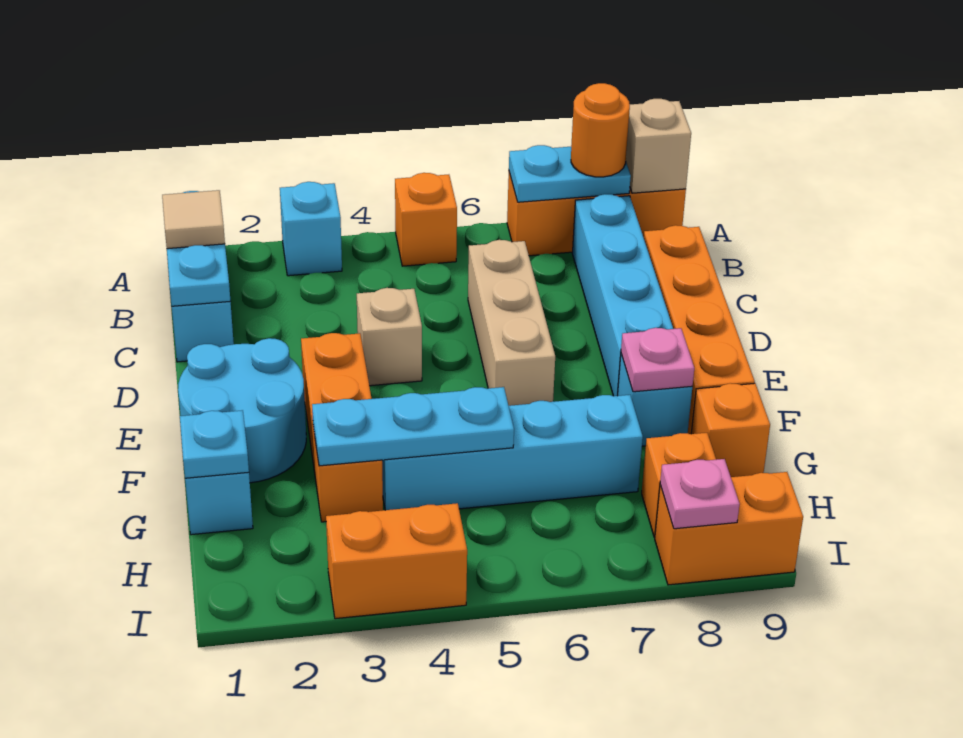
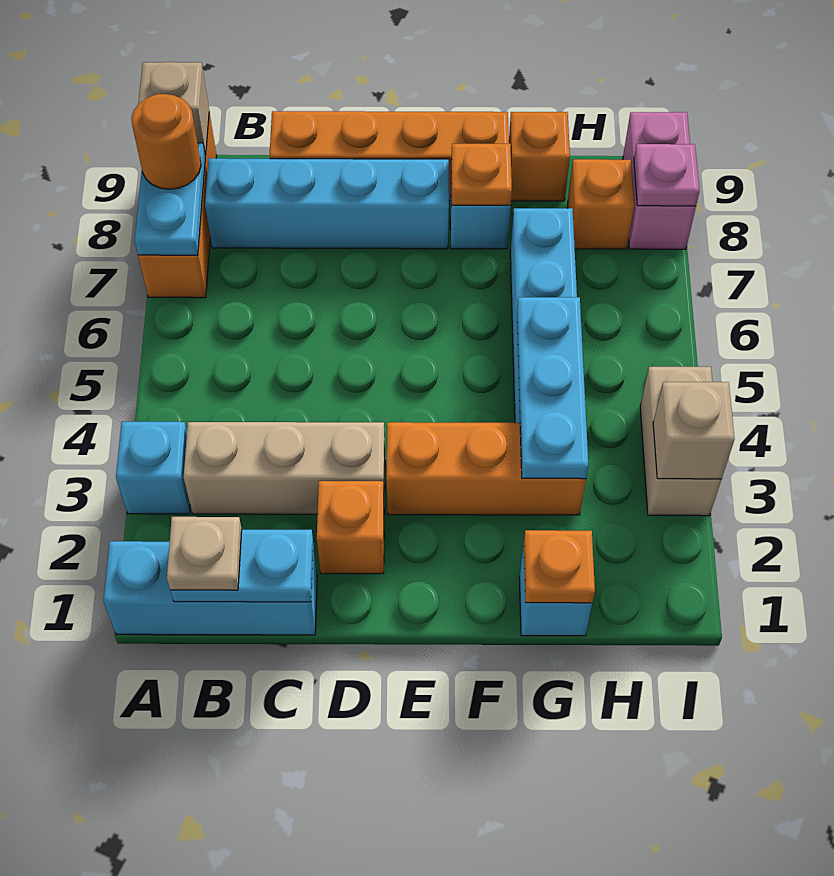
orange brick A5 level 1 -> orange brick D2 level 1
tan tile B1 level 3 -> tan plate B1 level 3
tan brick C6:E6 level 1 -> tan brick B3:D3 level 1
tan brick D4 level 1 -> tan brick I3 level 2
cyan round brick E1:F2 level 1 -> none
pink plate F8 level 2 -> orange plate F8 level 2
cyan plate G1 level 2 -> orange plate G1 level 2
orange brick I3:I4 level 1 -> tan brick I3:I4 level 1
orange brick I8:I9 level 1 -> pink brick I8:I9 level 1

